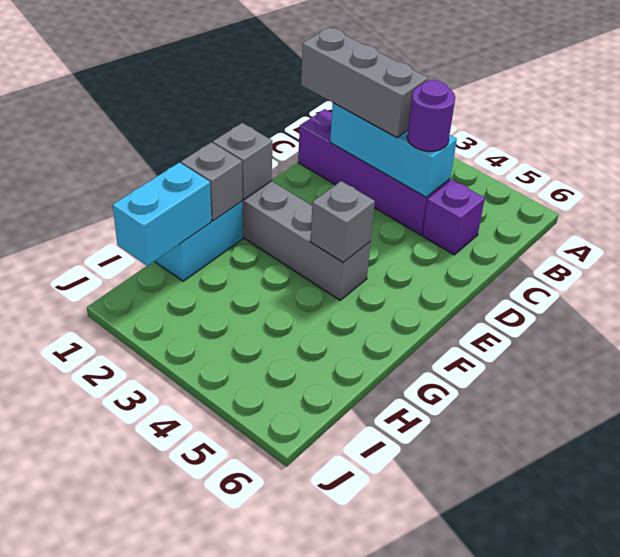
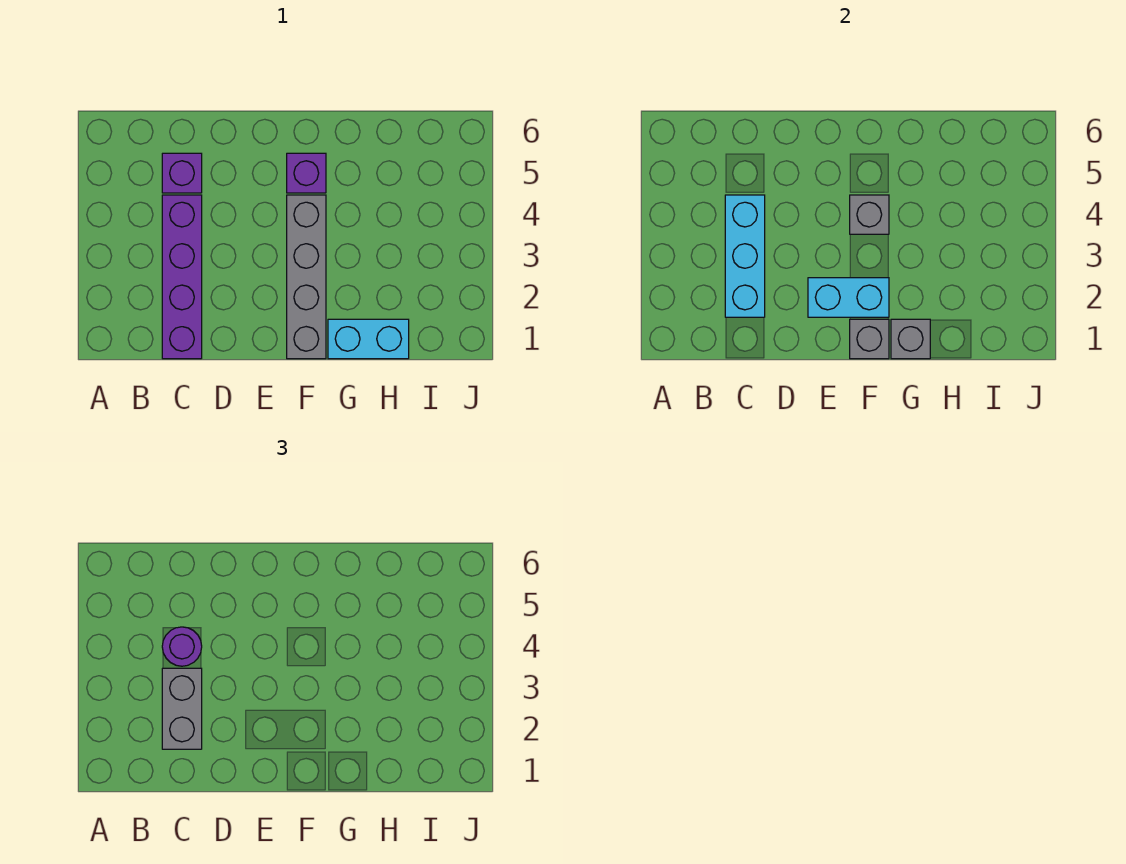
grey brick C1:C3 level 3 -> grey brick C2:C3 level 3
none -> purple brick F5 level 1
cyan brick H1:I1 level 2 -> cyan brick E2:F2 level 2

